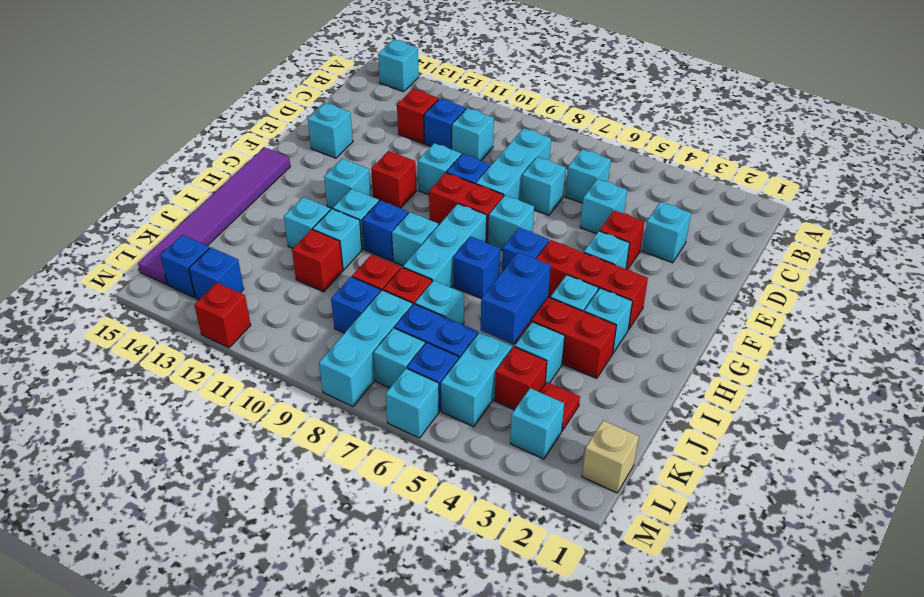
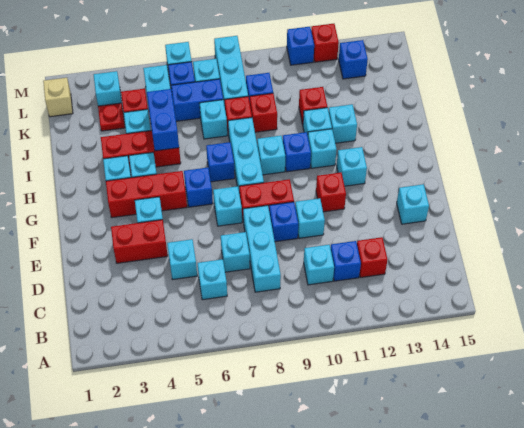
cyan brick A14 level 1 -> none
cyan brick D3 level 1 -> none
red brick E4 level 1 -> red brick E3:E4 level 1
purple tile G15:L15 level 1 -> none
blue brick L14 level 1 -> blue brick M11 level 1

